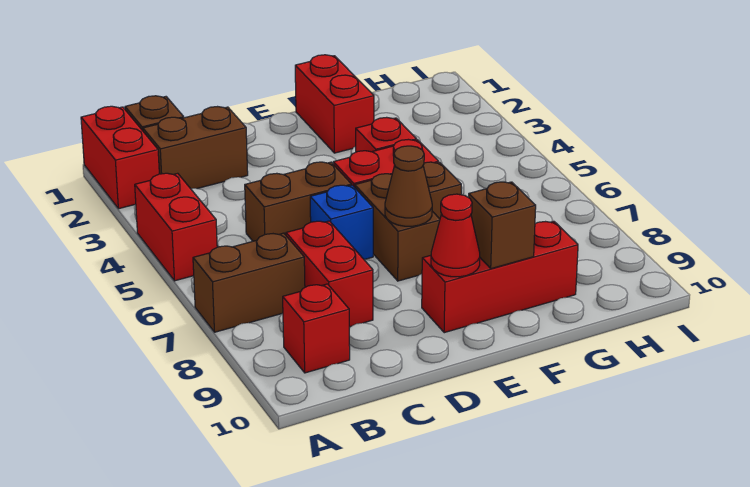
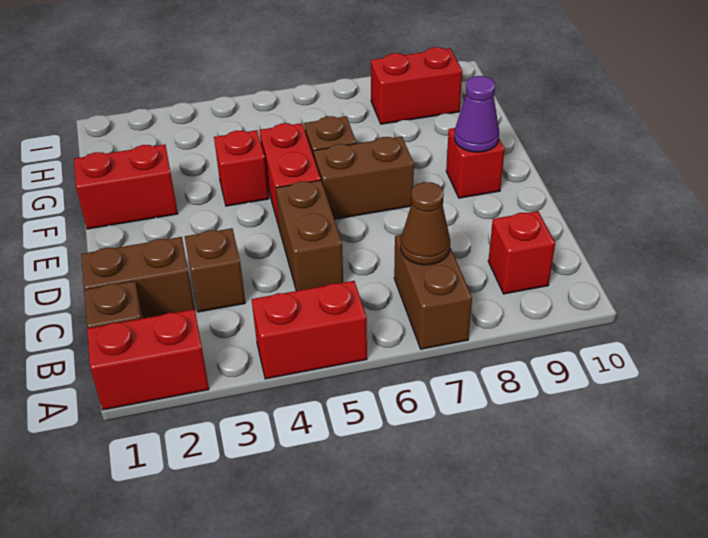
brown brick B2:C2 level 1 -> brown brick C1:C2 level 1
red brick C7:C8 level 1 -> red brick H8:H9 level 1
blue brick D6 level 1 -> none
brown cone E7 level 2 -> brown cone B7 level 2
red brick E9:G9 level 1 -> red brick E9 level 1
red cone E9 level 2 -> purple cone E9 level 2
brown brick F9 level 2 -> brown brick C3 level 1

